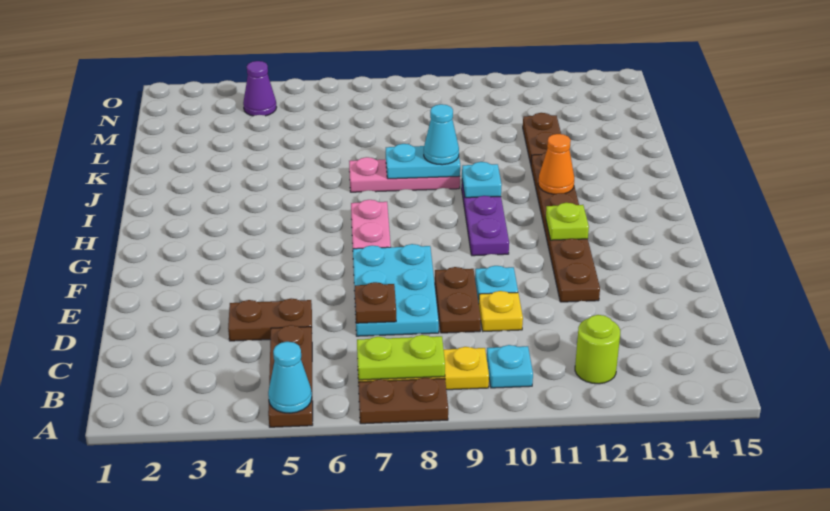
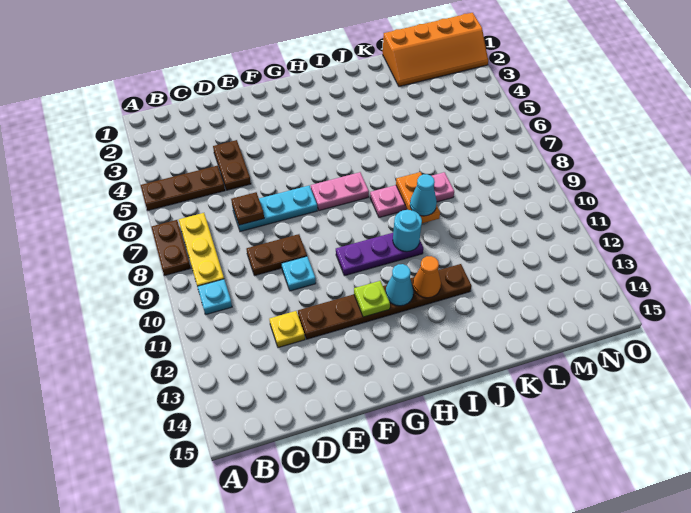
cyan cone A5 level 2 -> cyan cone H12 level 2
lime plate B7:B8 level 2 -> none
lime round brick B12 level 1 -> none
cyan plate D7:F8 level 1 -> cyan plate D7:F7 level 1
yellow plate D10 level 1 -> yellow plate D12 level 1
cyan plate I10 level 2 -> cyan round brick I10 level 2
pink plate J7:J9 level 1 -> pink plate I8:K8 level 1
cyan plate J8:J9 level 2 -> orange plate J8:J9 level 2
brown plate K12:L12 level 1 -> none
none -> orange slope L1:O2 level 1 top 1
purple cone N4 level 1 -> none

